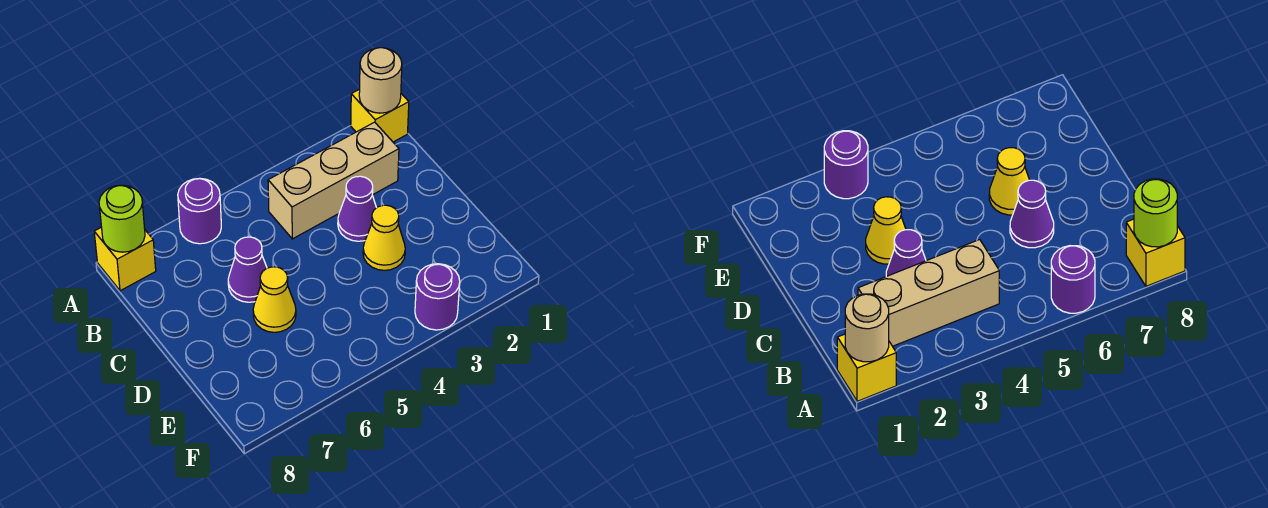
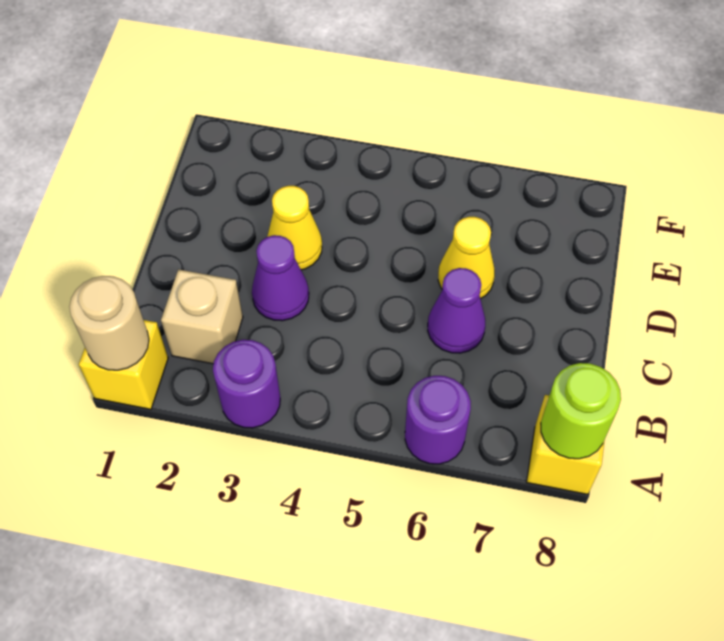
tan brick B2:B4 level 1 -> tan brick B2 level 1
purple round brick F3 level 1 -> purple round brick A3 level 1

